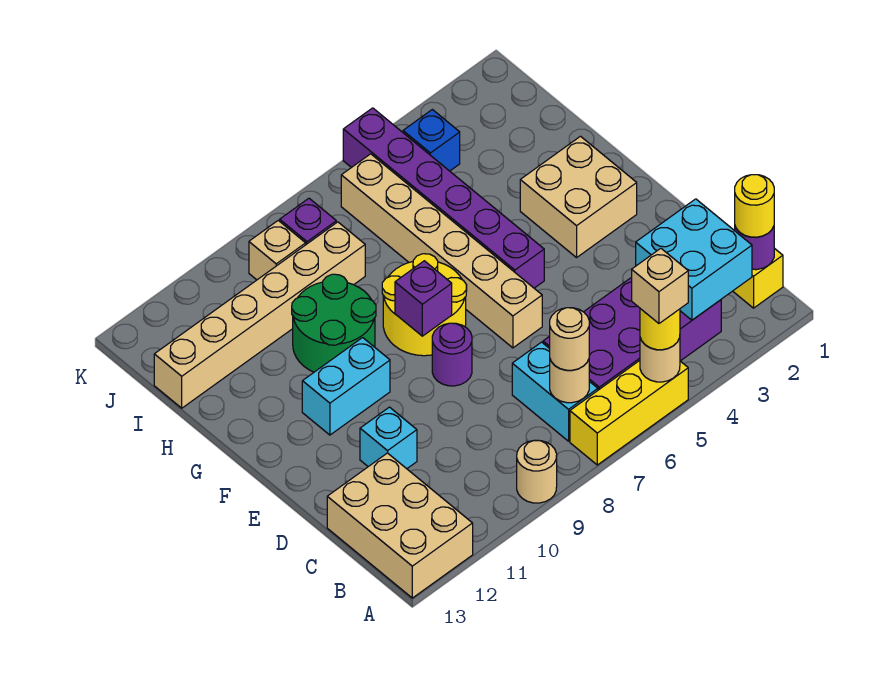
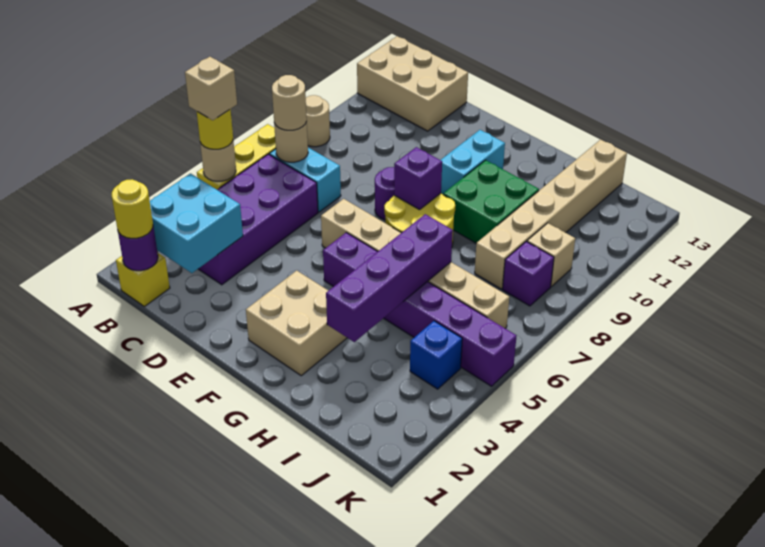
cyan brick D11 level 1 -> none
green round brick G9:H10 level 1 -> green brick G9:H10 level 1
none -> purple brick H3:H6 level 2

